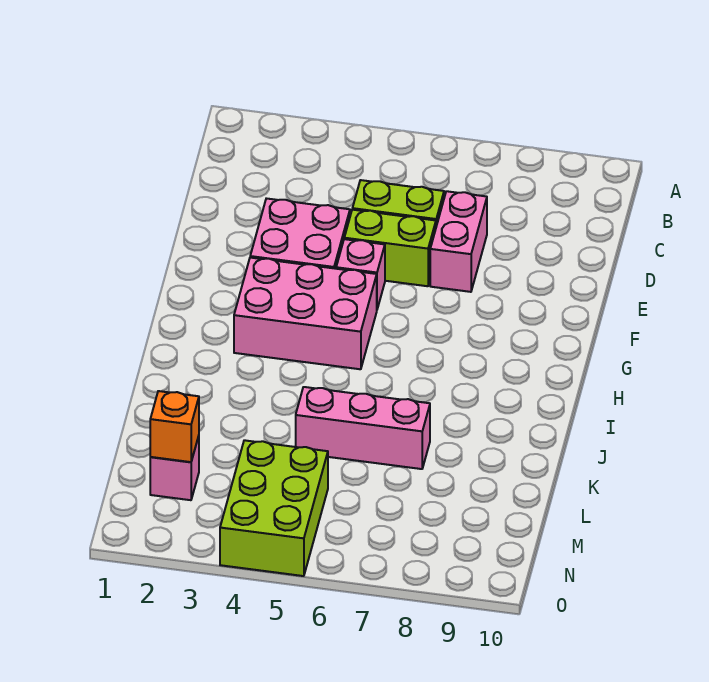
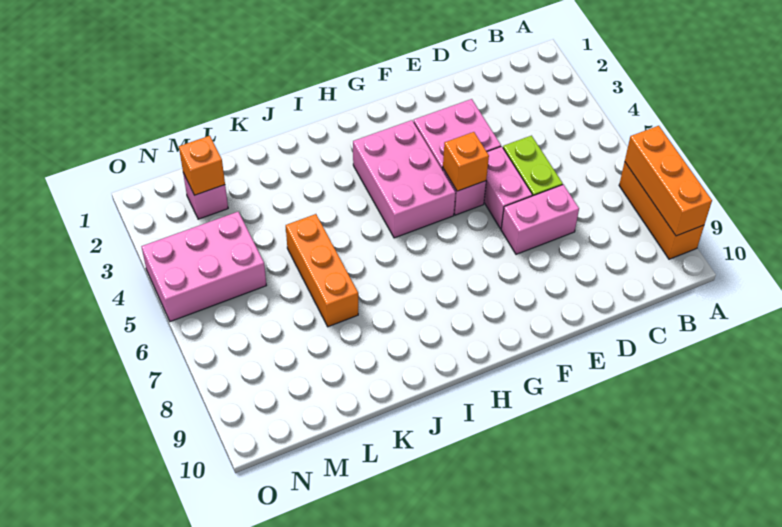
none -> orange brick A7:A9 level 1
none -> orange brick A7:A9 level 2
lime brick E5:E6 level 1 -> pink brick E5:E6 level 1
none -> orange brick F5 level 2
pink brick K5:K7 level 1 -> orange brick K5:K7 level 1
lime brick M4:O5 level 1 -> pink brick M4:O5 level 1

